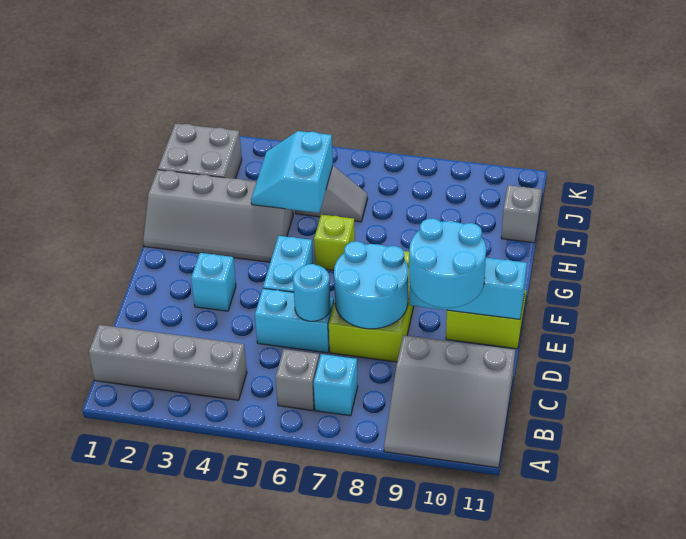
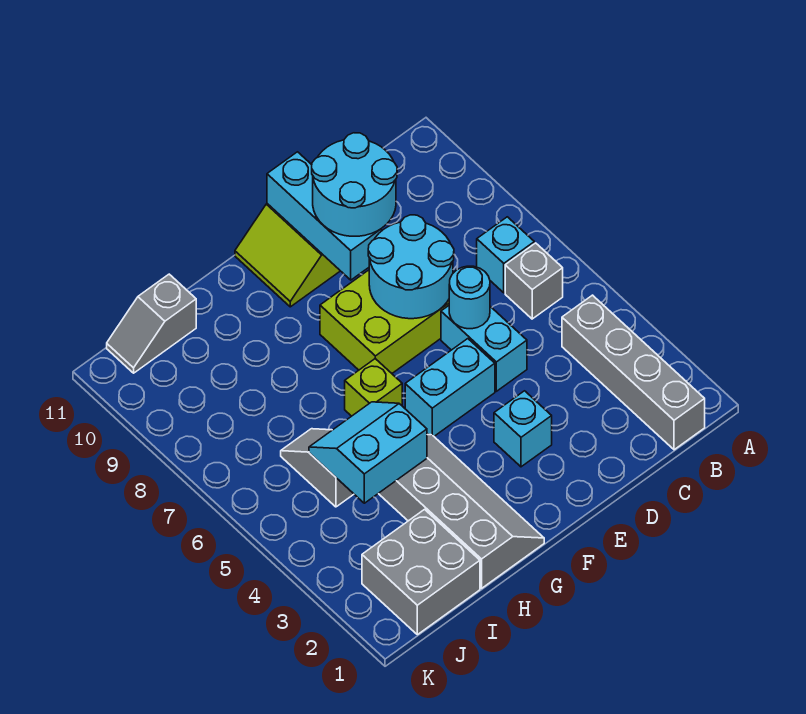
grey slope A9:C11 level 1 top C -> none
cyan slope H4:I5 level 2 top 5 -> cyan slope H4:I5 level 2 top 4

